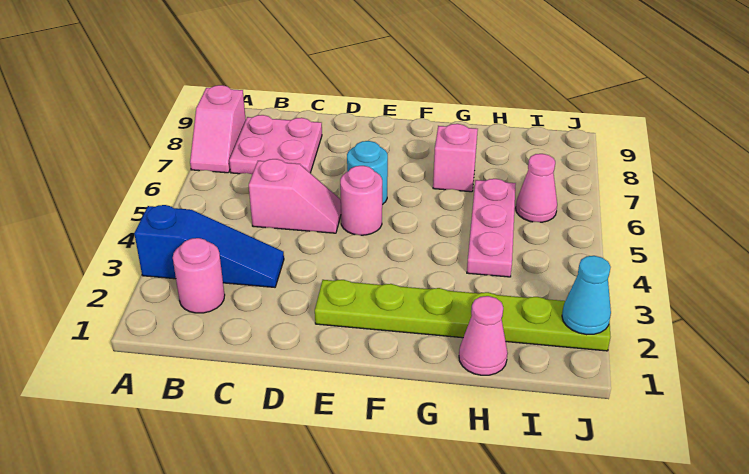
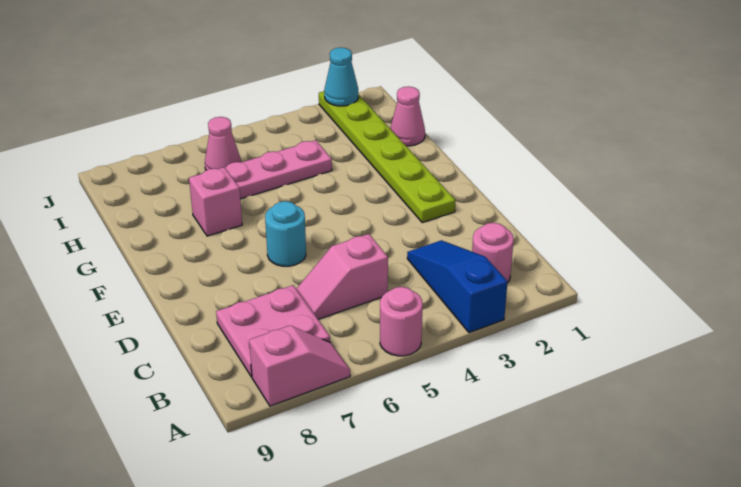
pink slope C5:D5 level 1 top C -> pink slope C5:C6 level 1 top 5
pink round brick E5 level 1 -> pink round brick A5 level 1

